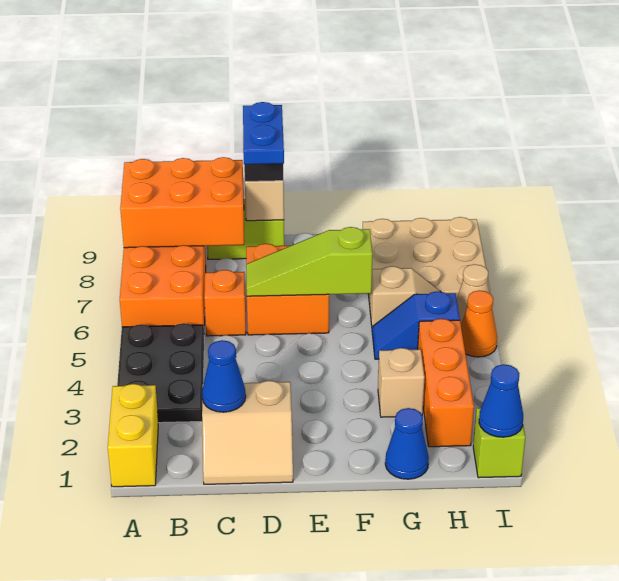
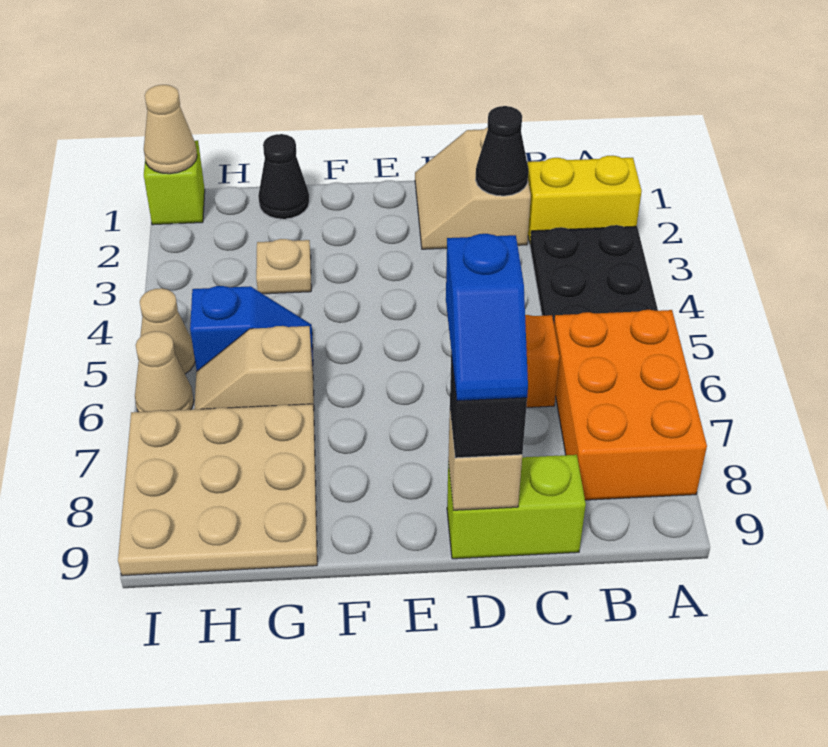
yellow brick A1:A2 level 1 -> yellow brick A2:B2 level 1
orange brick A8:C9 level 2 -> none
tan slope C1:D2 level 1 top 2 -> tan slope C1:D2 level 1 top C
blue cone C2 level 2 -> black cone C2 level 2
orange brick D6:E7 level 1 -> none
lime slope D6:F6 level 2 top F -> none
blue plate D8:D9 level 4 -> blue slope D8:D9 level 4 top 8
blue cone G1 level 1 -> black cone G1 level 1
tan brick G3 level 1 -> tan plate G3 level 1
orange brick H2:H4 level 1 -> none
blue cone I1 level 2 -> tan cone I1 level 2
orange cone I5 level 1 -> tan cone I5 level 1

